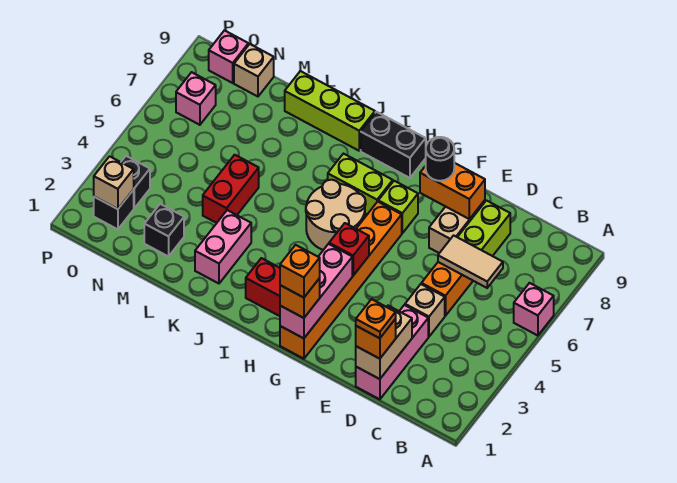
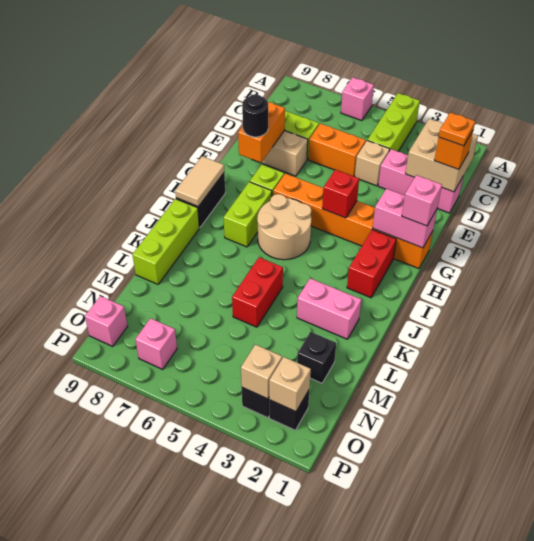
none -> lime brick A4:C4 level 1
tan tile C6:D6 level 2 -> tan tile H9:I9 level 2
tan brick D1:D2 level 2 -> tan brick C1:D2 level 2
pink brick G1:G3 level 2 -> pink brick G1:G2 level 2
orange brick G1 level 3 -> pink brick G1 level 3
orange brick G1 level 4 -> none
red brick L4:L5 level 1 -> red brick K5:L5 level 1
tan brick N9 level 1 -> tan brick O3 level 2

